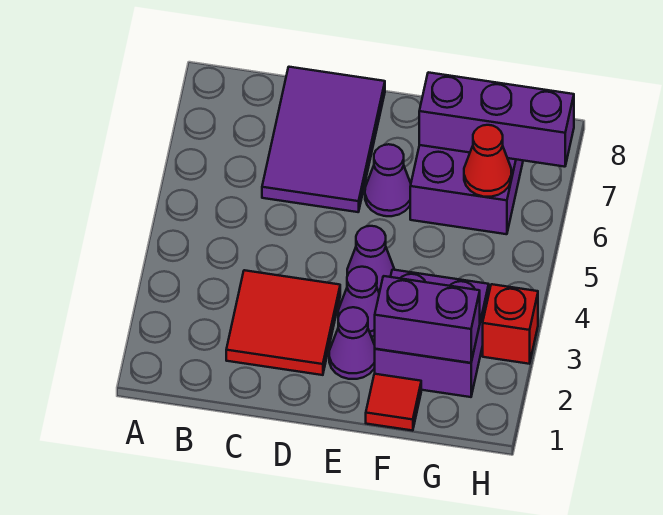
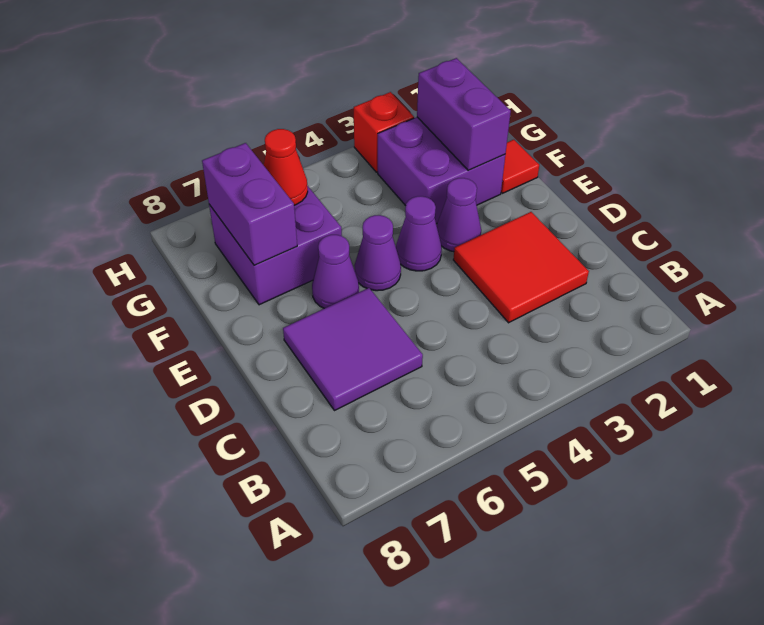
purple tile C6:D8 level 1 -> purple tile C6:D7 level 1
purple cone E2 level 1 -> purple cone E5 level 1
purple brick F7:H7 level 2 -> purple brick F7:G7 level 2

